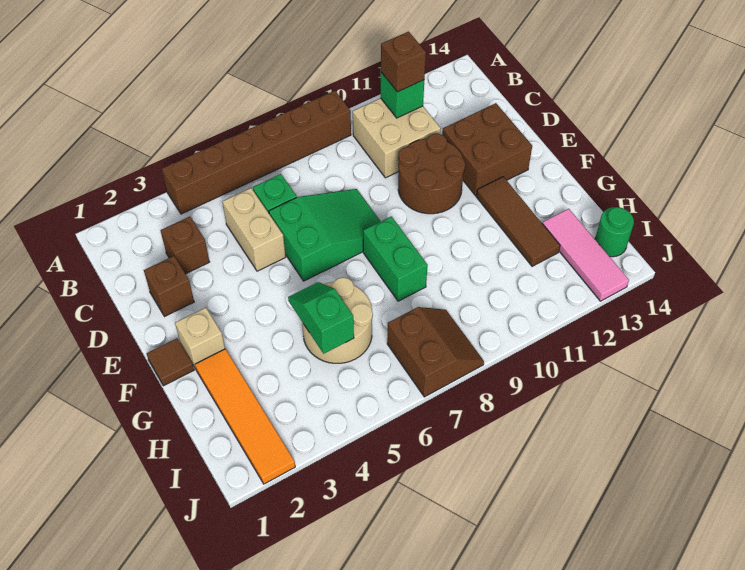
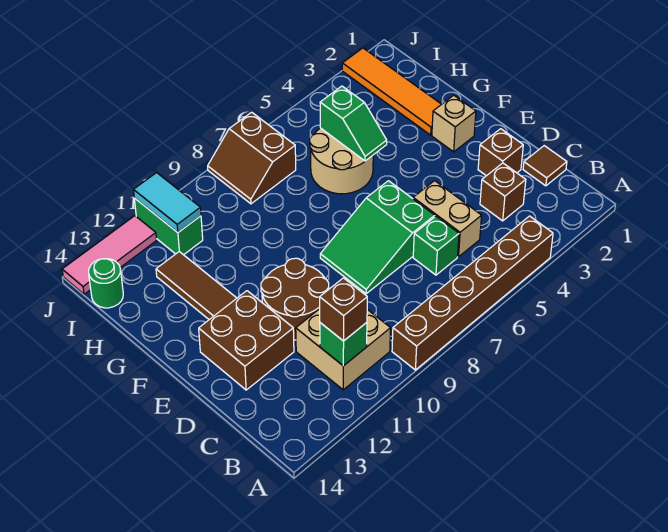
brown tile F1 level 1 -> brown tile C1 level 1
green brick F8:G8 level 1 -> green brick I11:J11 level 1
pink tile H13:J13 level 1 -> pink tile J12:J14 level 1
none -> cyan tile I11:J11 level 2

